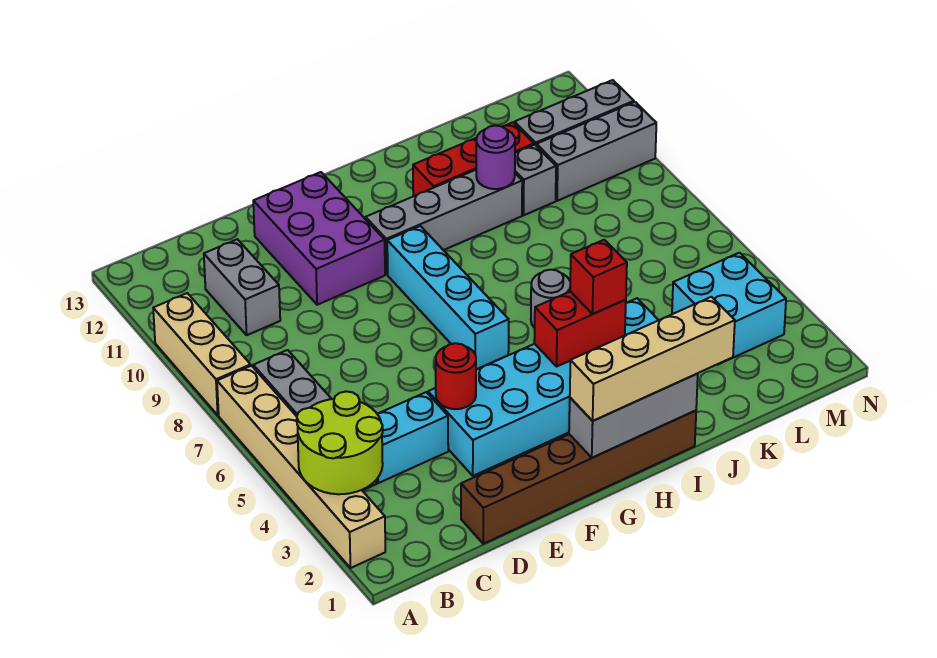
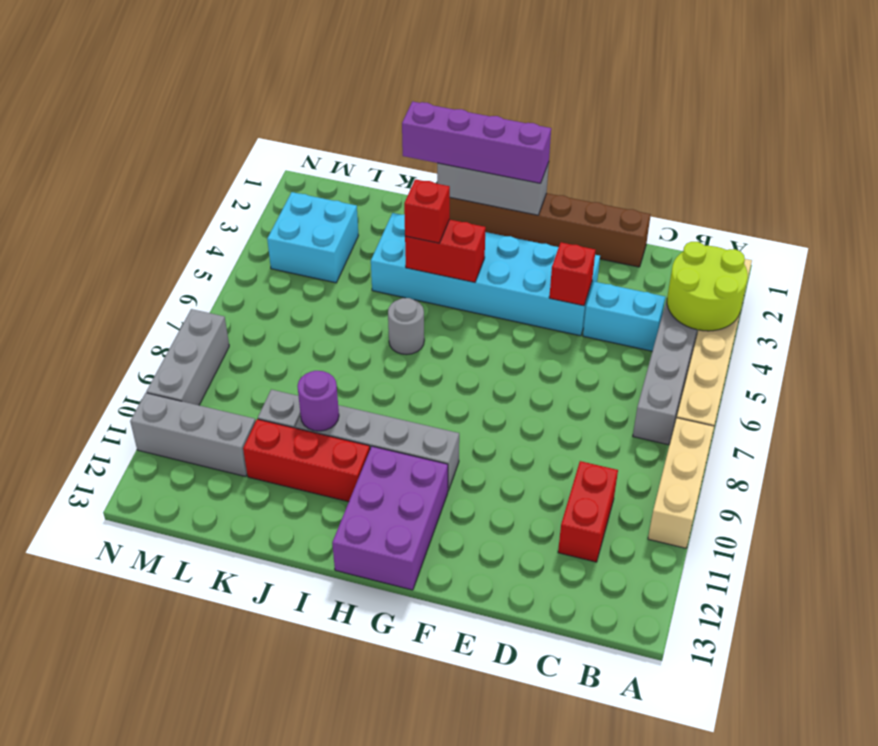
grey brick C10:C11 level 1 -> red brick C10:C11 level 1
red round brick E4 level 2 -> red brick E4 level 2
purple brick E10:F12 level 1 -> purple brick G11:H13 level 1
tan brick G1:J1 level 3 -> purple brick G1:J1 level 3
cyan brick G6:G9 level 1 -> none
grey brick L10:N10 level 1 -> grey brick N8:N10 level 1

